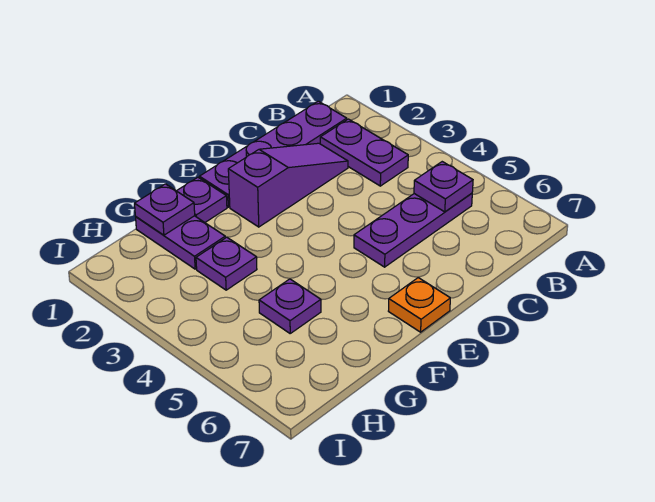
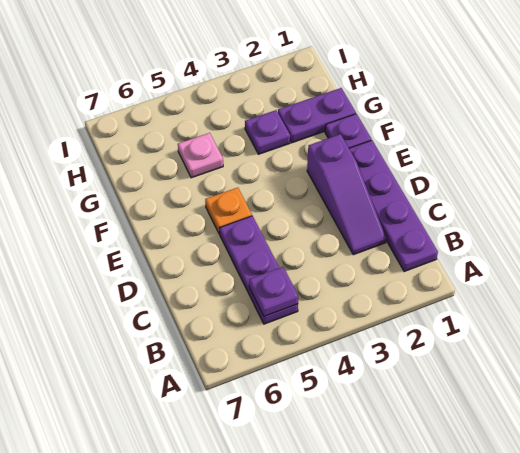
purple plate B2:B3 level 1 -> none
orange plate E7 level 1 -> orange plate E5 level 1
purple plate G1 level 2 -> none
purple plate G5 level 1 -> pink plate G5 level 1

